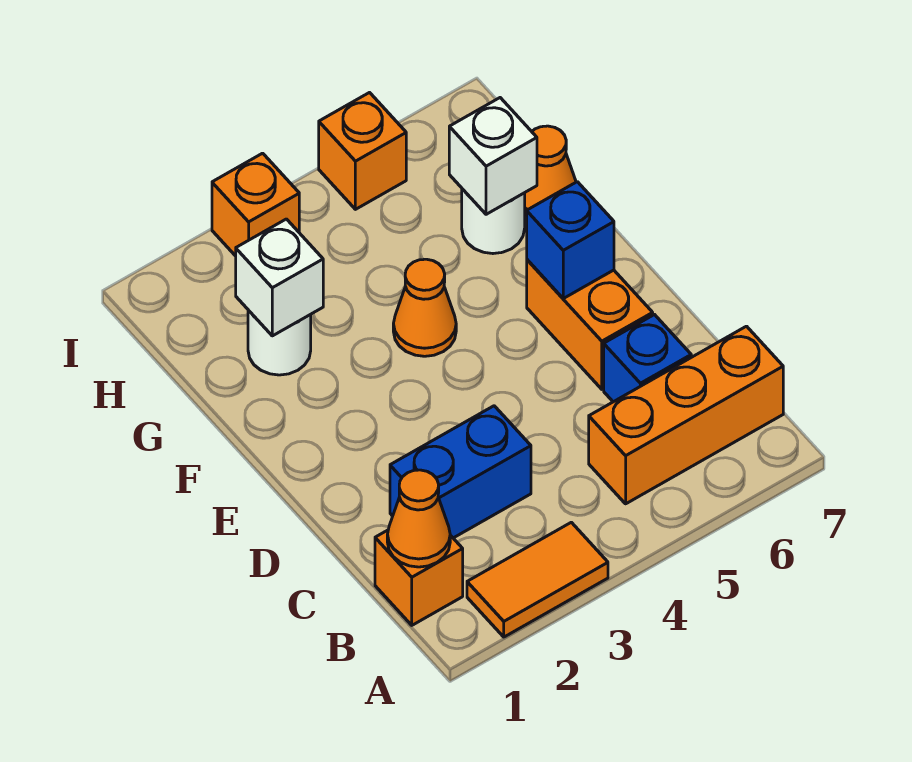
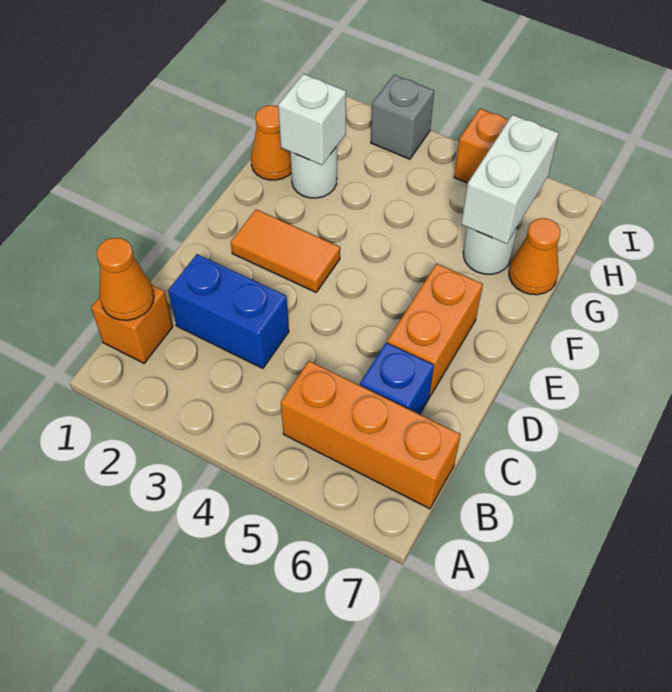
orange tile A2:A3 level 1 -> orange tile E2:E3 level 1
blue brick E6 level 2 -> none
orange cone F4 level 1 -> orange cone G1 level 1
white brick G6 level 2 -> white brick G6:H6 level 2
orange brick I3 level 1 -> grey brick I3 level 1

